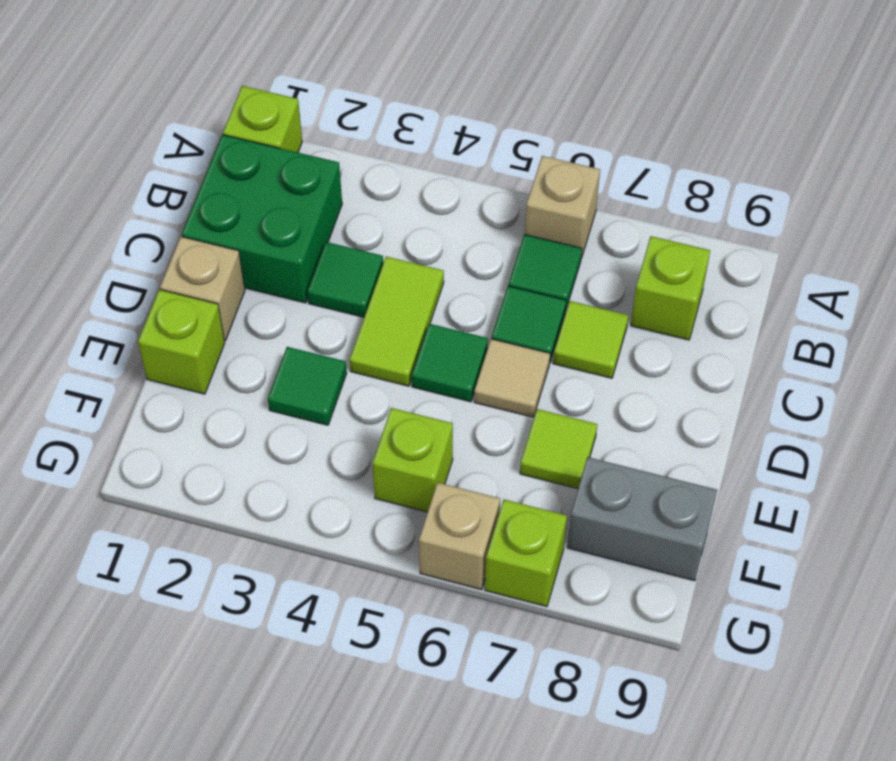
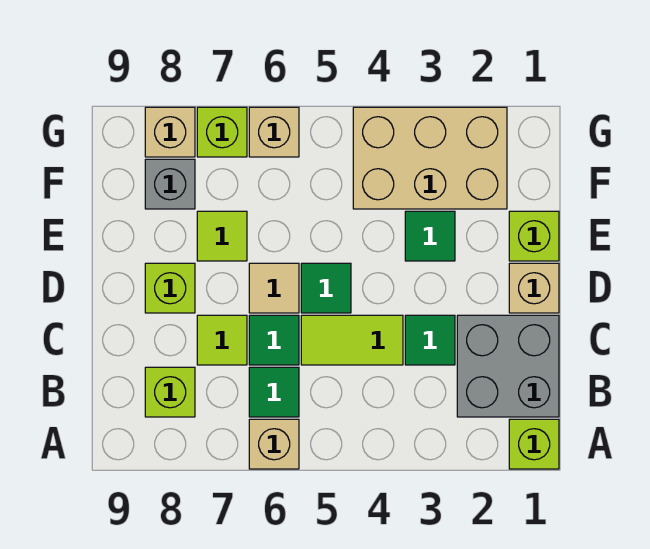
green brick B1:C2 level 1 -> grey brick B1:C2 level 1
lime tile C4:D4 level 1 -> lime tile C4:C5 level 1
none -> tan brick F2:G4 level 1
lime brick F5 level 1 -> lime brick D8 level 1
grey brick F8:F9 level 1 -> grey brick F8 level 1
none -> tan brick G8 level 1

